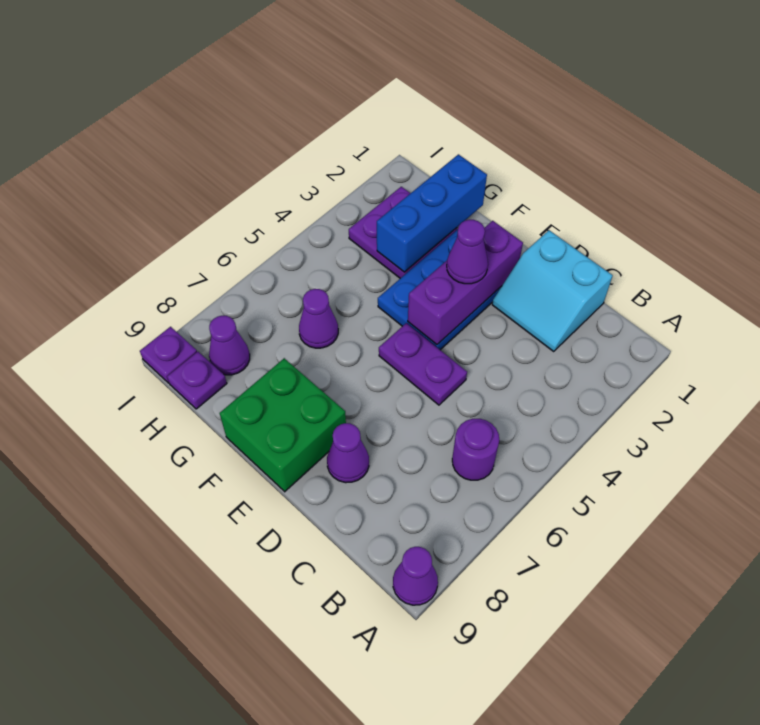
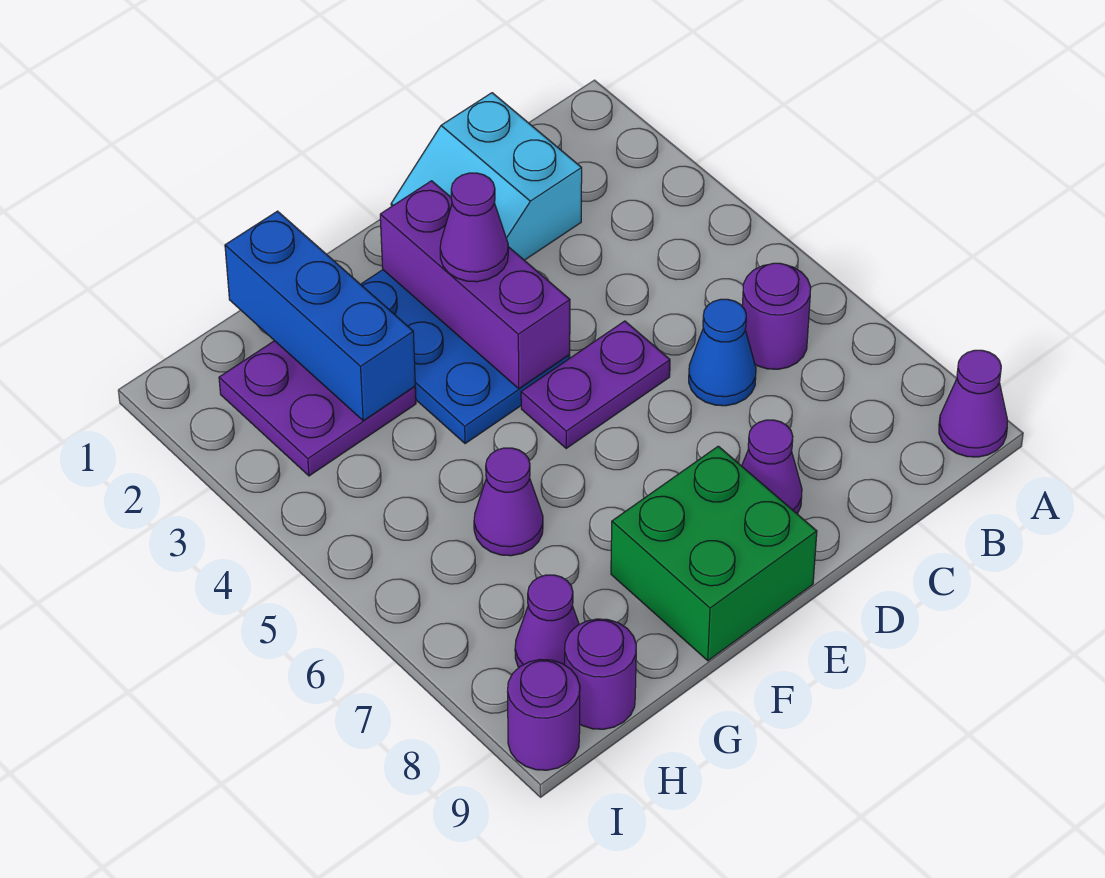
cyan slope C1:D2 level 1 top 1 -> cyan slope C1:D2 level 1 top C
none -> blue cone C6 level 1
purple plate H9 level 1 -> purple round brick H9 level 1
purple plate I9 level 1 -> purple round brick I9 level 1

